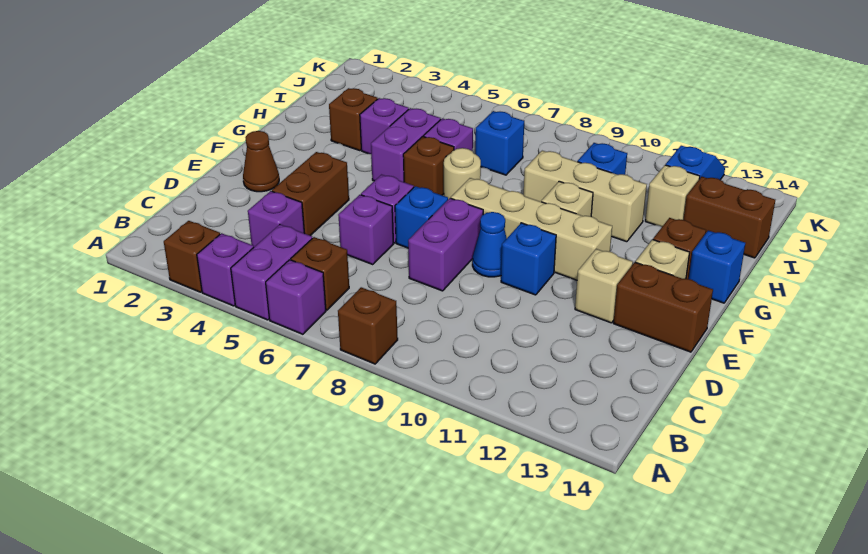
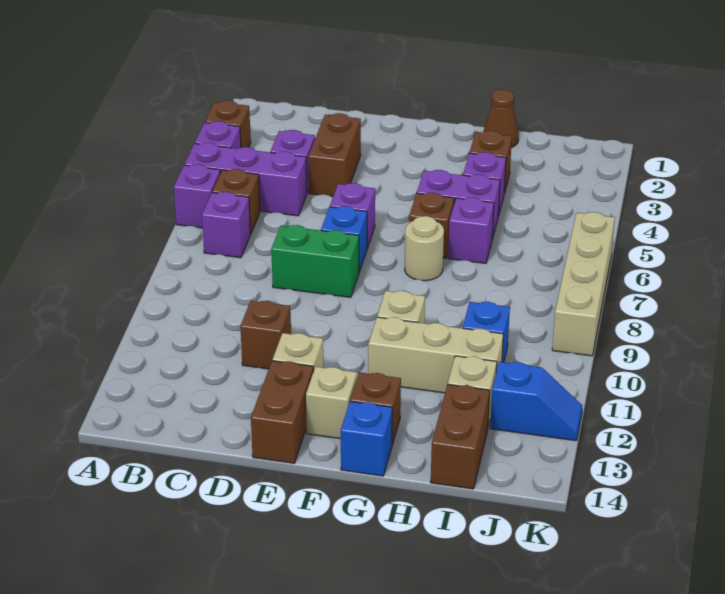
purple brick A5:B5 level 1 -> purple brick A5:C5 level 1
brown brick A8 level 1 -> brown brick D11 level 1
brown brick D4:E4 level 1 -> brown brick D3:D4 level 1
purple brick D6 level 1 -> purple brick B7 level 1
purple brick D8:E8 level 1 -> green brick D8:E8 level 1
brown cone E2 level 1 -> brown cone H1 level 1
blue cone E9 level 1 -> none
blue brick E10 level 1 -> none
tan brick F8:F11 level 1 -> tan brick K6:K9 level 1
tan brick H9:H11 level 1 -> tan brick G11:I11 level 1
blue brick I7 level 1 -> none

